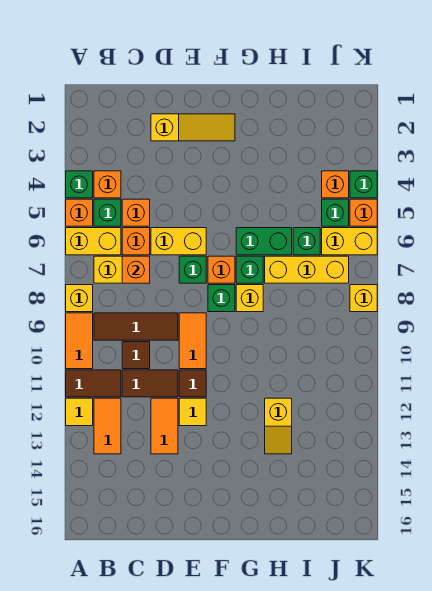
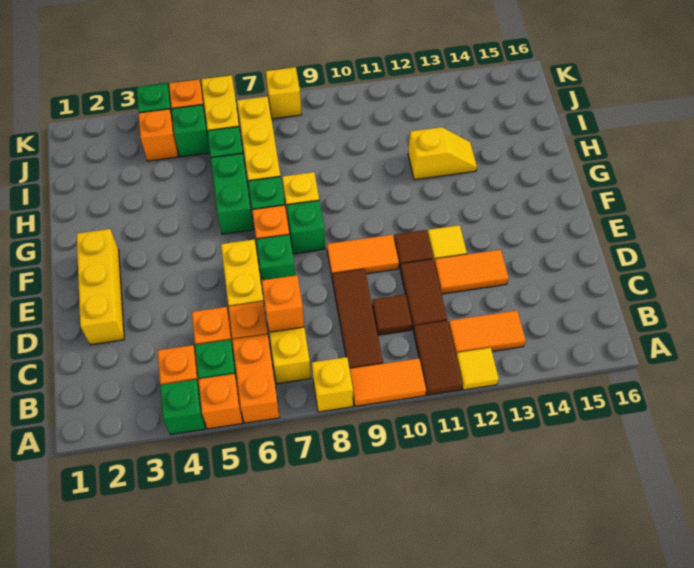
yellow brick A6:B6 level 1 -> orange brick A6:B6 level 1
yellow slope D2:F2 level 1 top D -> yellow brick D2:F2 level 1

